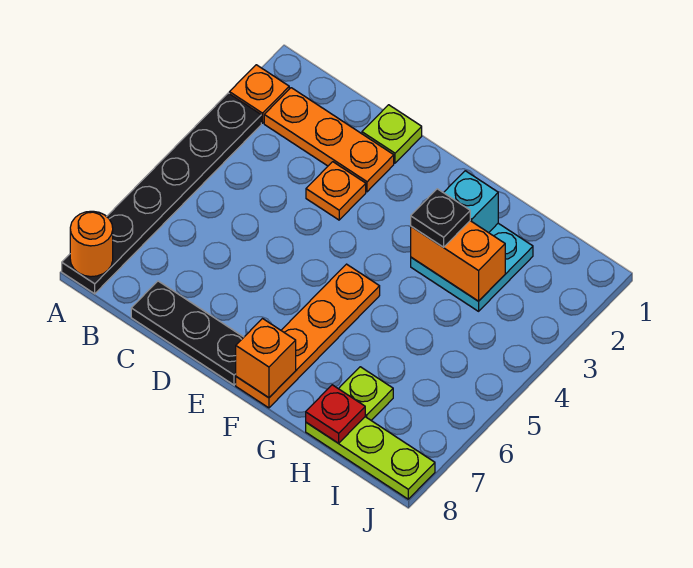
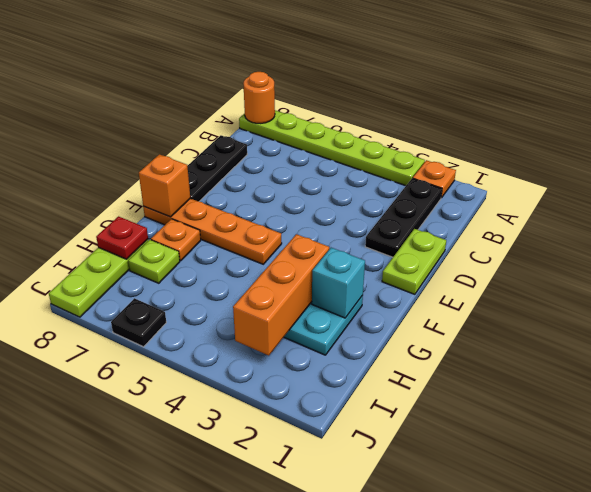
black plate A3:A8 level 1 -> lime plate A3:A8 level 1
orange plate B2:D2 level 1 -> black plate B2:D2 level 1
lime plate D1 level 1 -> lime plate D1:E1 level 1
orange plate D3 level 1 -> orange plate G7 level 1
orange brick G3:H3 level 2 -> orange brick G3:I3 level 2
black plate G3 level 3 -> black plate J6 level 1

